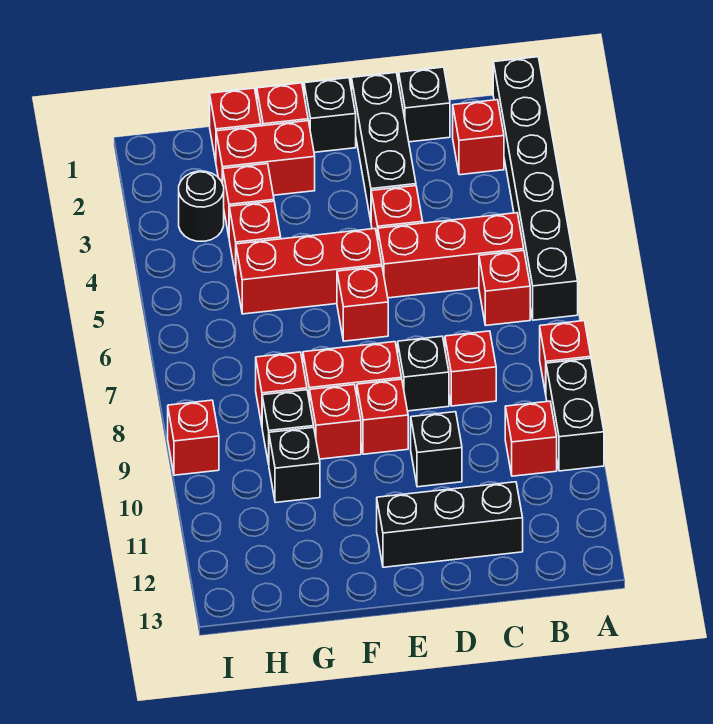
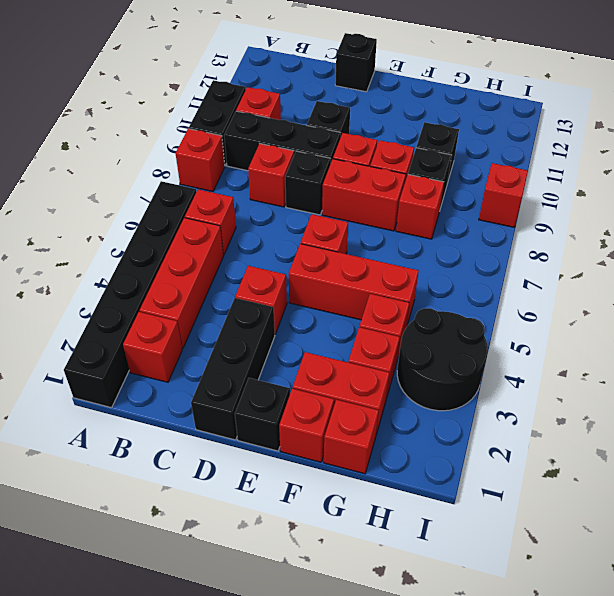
red brick B5:D5 level 1 -> red brick B3:B5 level 1
black brick C1 level 1 -> black brick D13 level 1
black brick C12:E12 level 1 -> black brick B9:D9 level 1
black round brick H3 level 1 -> black round brick H3:I4 level 1

